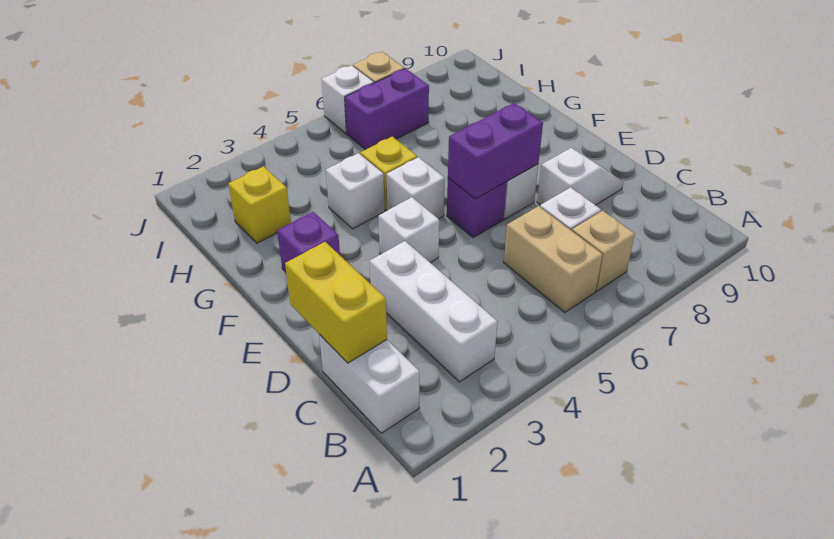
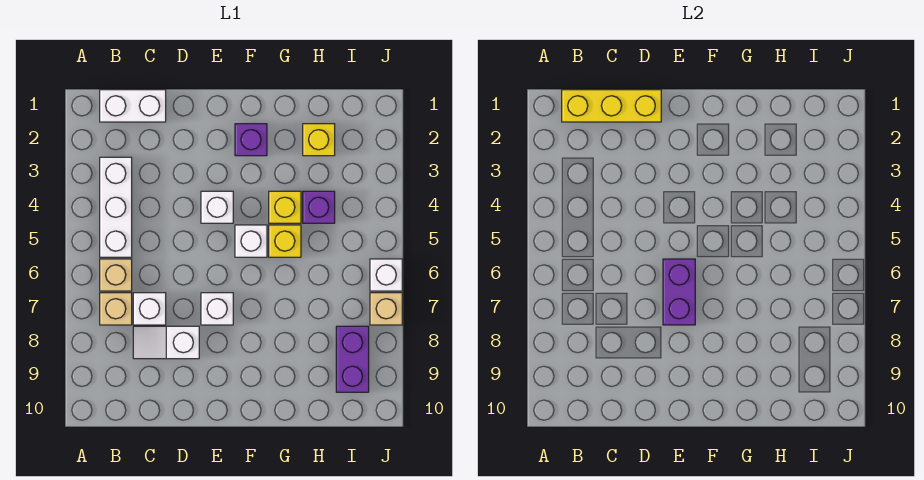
white brick B3:D3 level 1 -> white brick B3:B5 level 1
tan brick B6:C6 level 1 -> tan brick B6 level 1
yellow brick C1:D1 level 2 -> yellow brick B1:D1 level 2
white slope D8:D9 level 1 top 8 -> white slope C8:D8 level 1 top D
purple brick E6 level 1 -> purple brick H4 level 1
white brick G4 level 1 -> yellow brick G4 level 1
purple brick I6:I7 level 1 -> purple brick I8:I9 level 1

